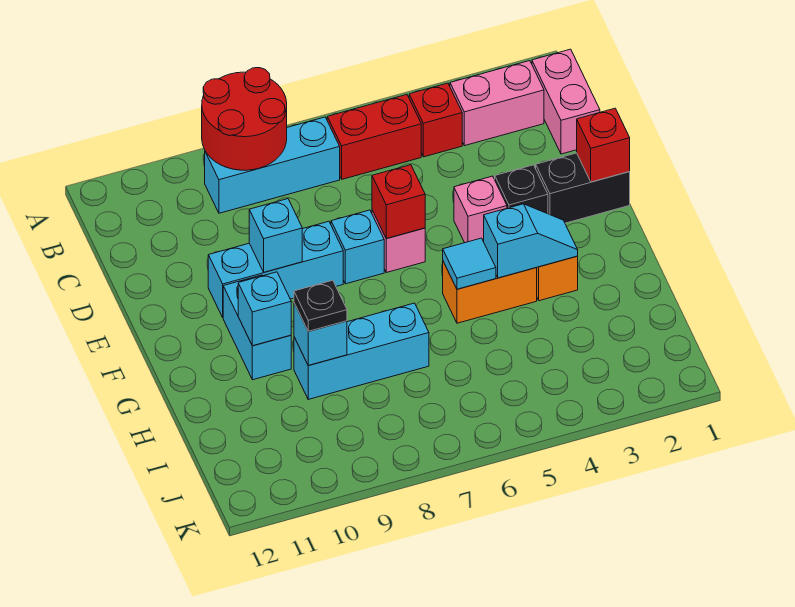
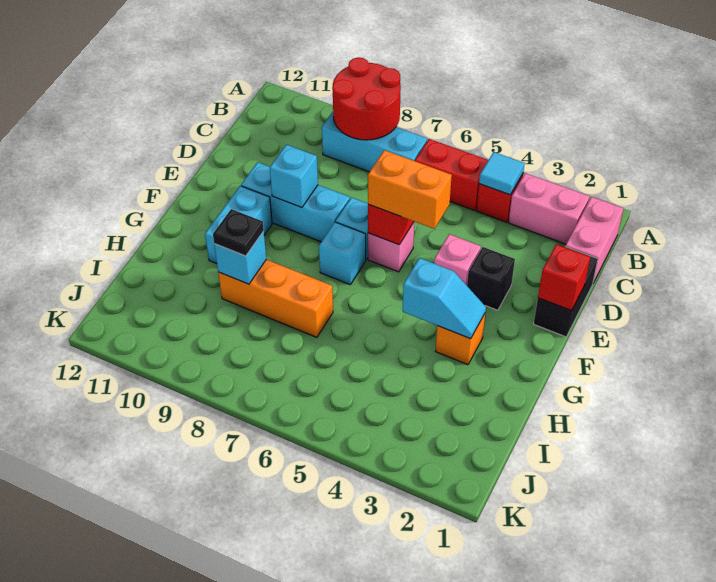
black brick E1:E2 level 1 -> black brick D1:E1 level 1
orange brick G4:G5 level 1 -> orange brick E5:E6 level 3
cyan tile G5 level 2 -> cyan tile B4 level 2
cyan brick G10 level 2 -> cyan brick F7 level 1
cyan brick H7:H9 level 1 -> orange brick H7:H9 level 1

